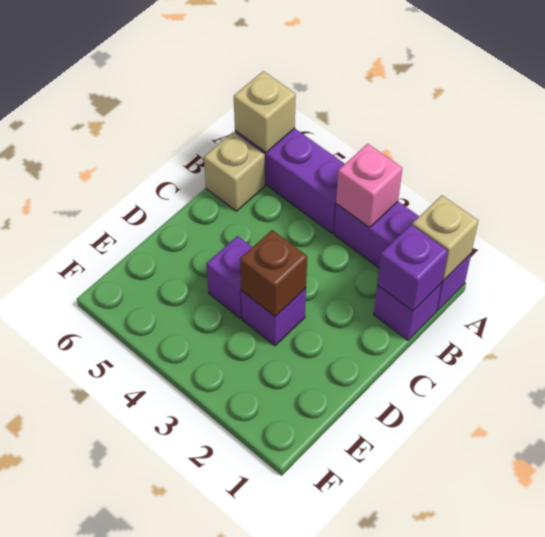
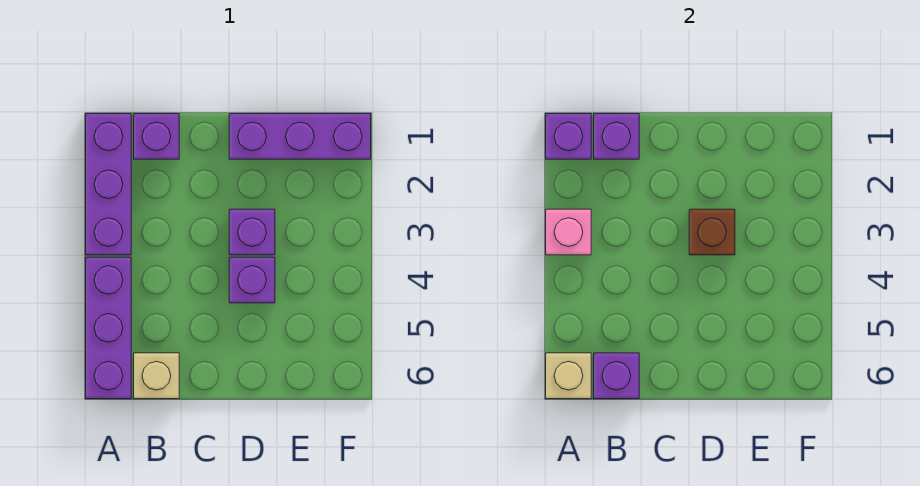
tan brick A1 level 2 -> purple brick A1 level 2
none -> purple brick B6 level 2
none -> purple brick D1:F1 level 1

